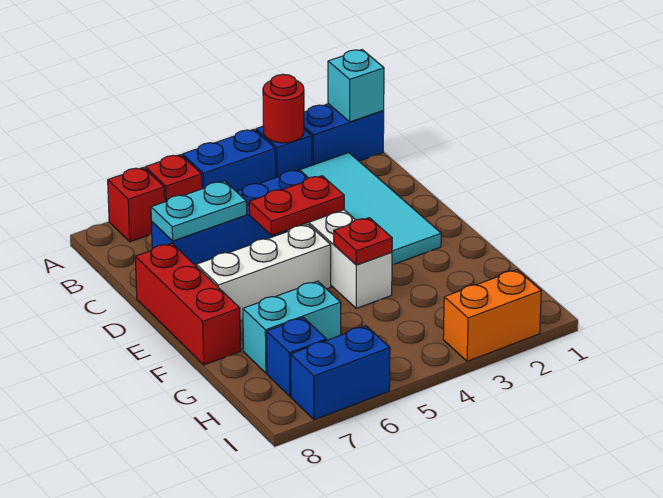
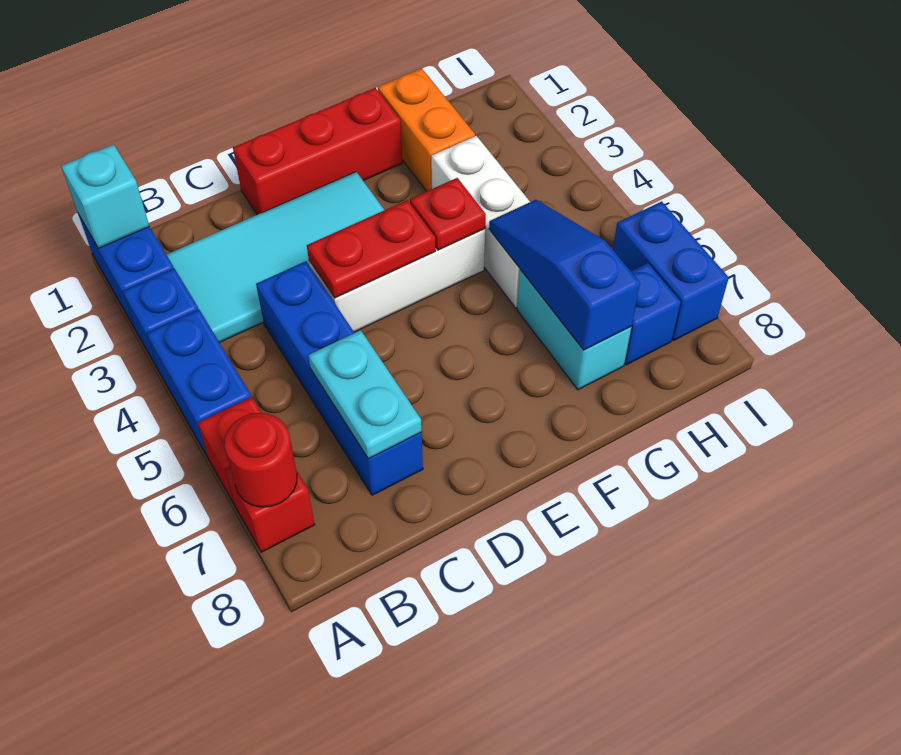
red round brick A3 level 2 -> red round brick A7 level 2
red plate D4:D5 level 2 -> red plate D4:E4 level 2
red brick D8:F8 level 1 -> red brick D1:F1 level 1
white brick E5:E7 level 1 -> white brick G3:G5 level 1
none -> blue slope G5:G7 level 2 top 7
orange brick I2:I3 level 1 -> orange brick G1:G2 level 1

